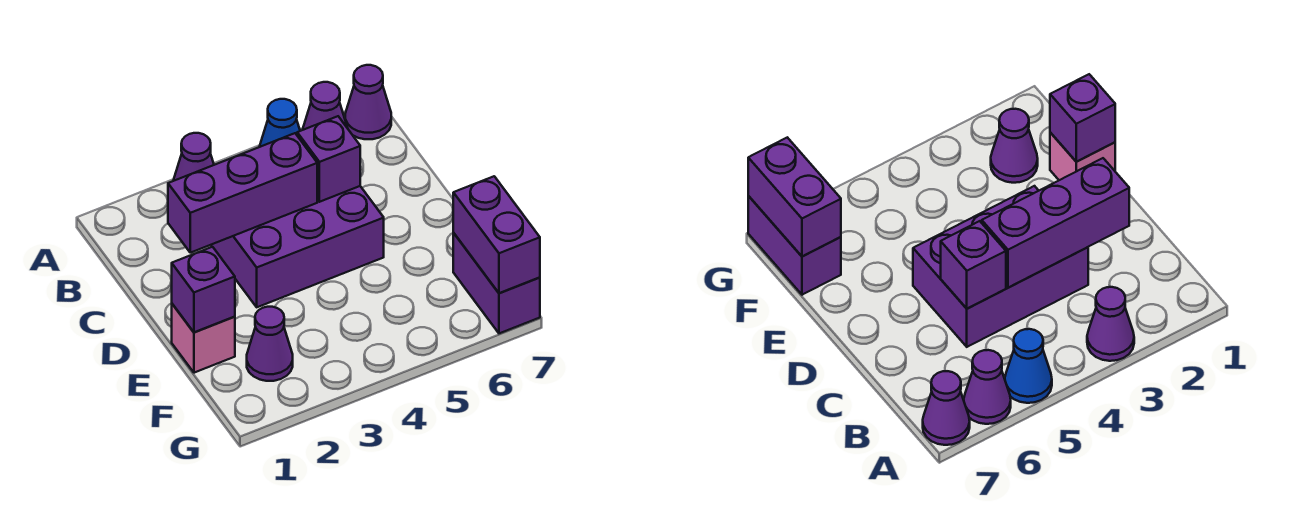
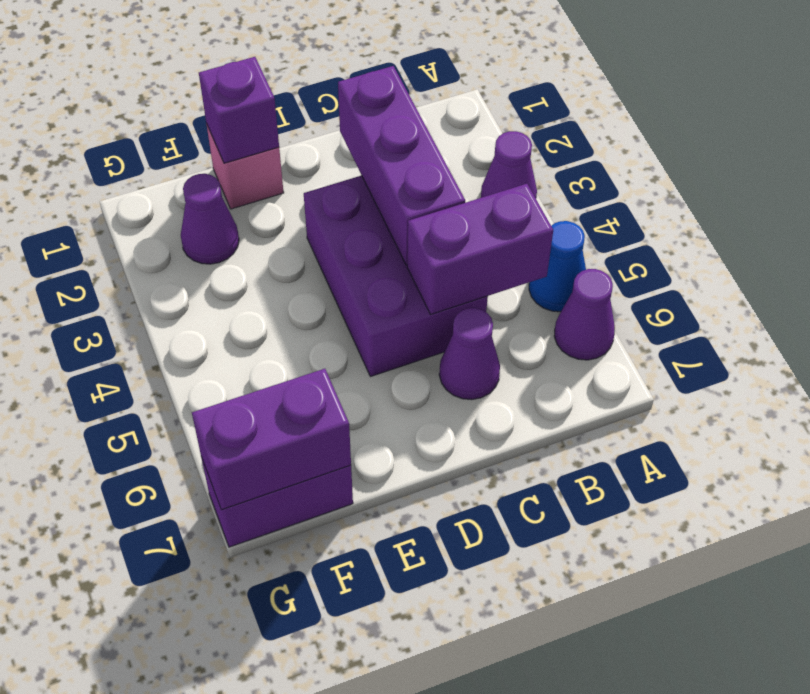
purple cone A7 level 1 -> purple cone C6 level 1
purple brick C5 level 2 -> purple brick B5:C5 level 2

